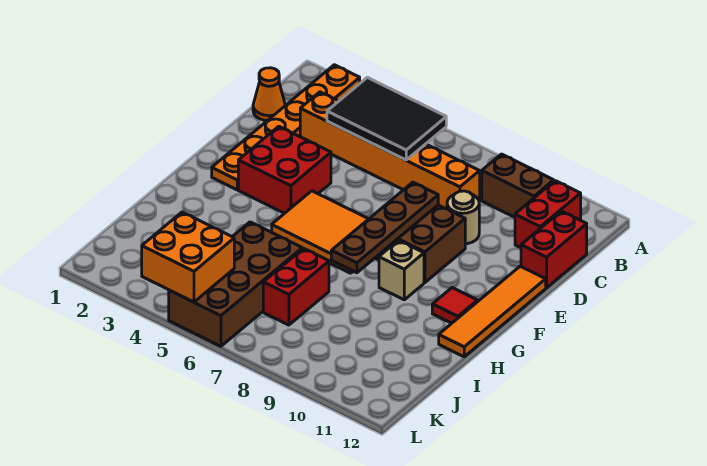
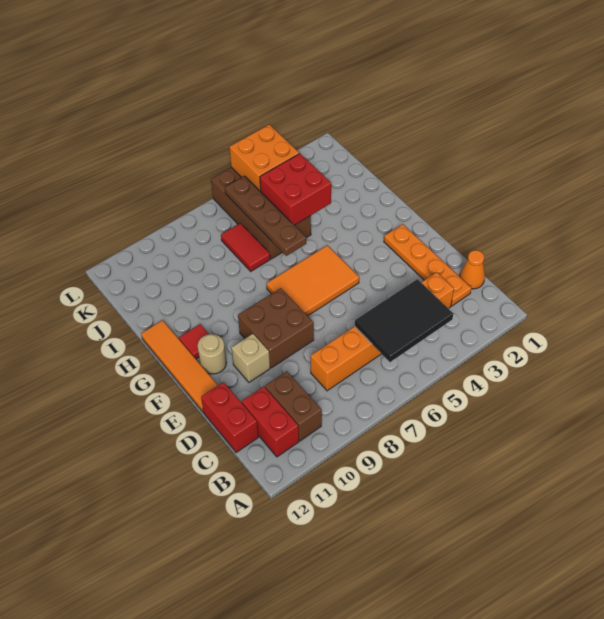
orange plate A2:F2 level 1 -> orange plate C2:F2 level 1
brown brick B9:B10 level 1 -> brown brick B10:C10 level 1
tan round brick D9 level 1 -> tan round brick F11 level 1
red brick E3:F4 level 1 -> red brick I4:J5 level 2
brown plate E8:H8 level 2 -> brown plate H6:K6 level 2
tan brick G9 level 1 -> tan brick E10 level 1
red brick I7:J7 level 1 -> red tile I7:J7 level 1

